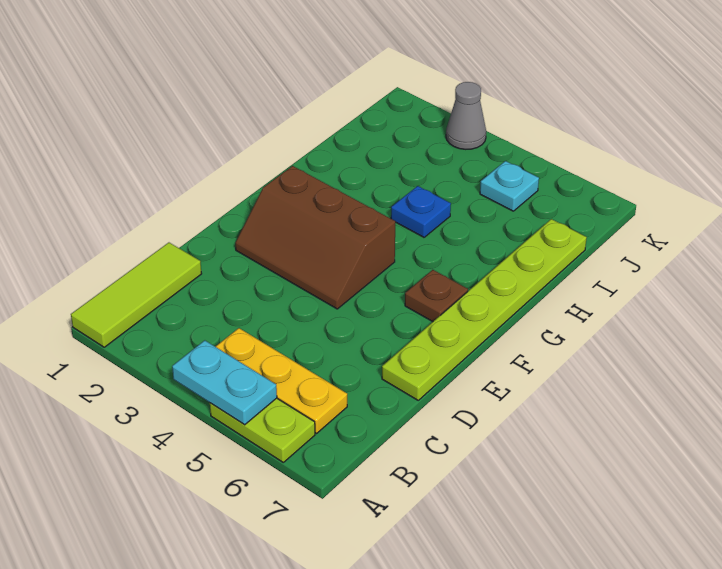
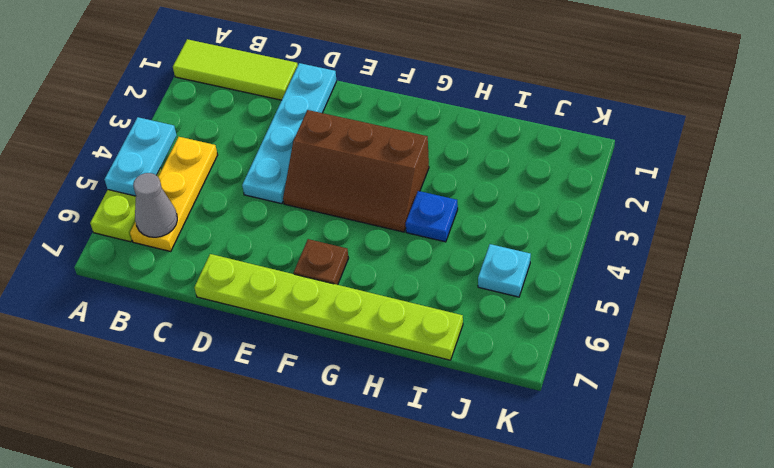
none -> cyan plate D1:D4 level 1
brown slope E2:F4 level 1 top F -> brown slope E3:G4 level 1 top 3
grey cone K3 level 1 -> grey cone B6 level 2

